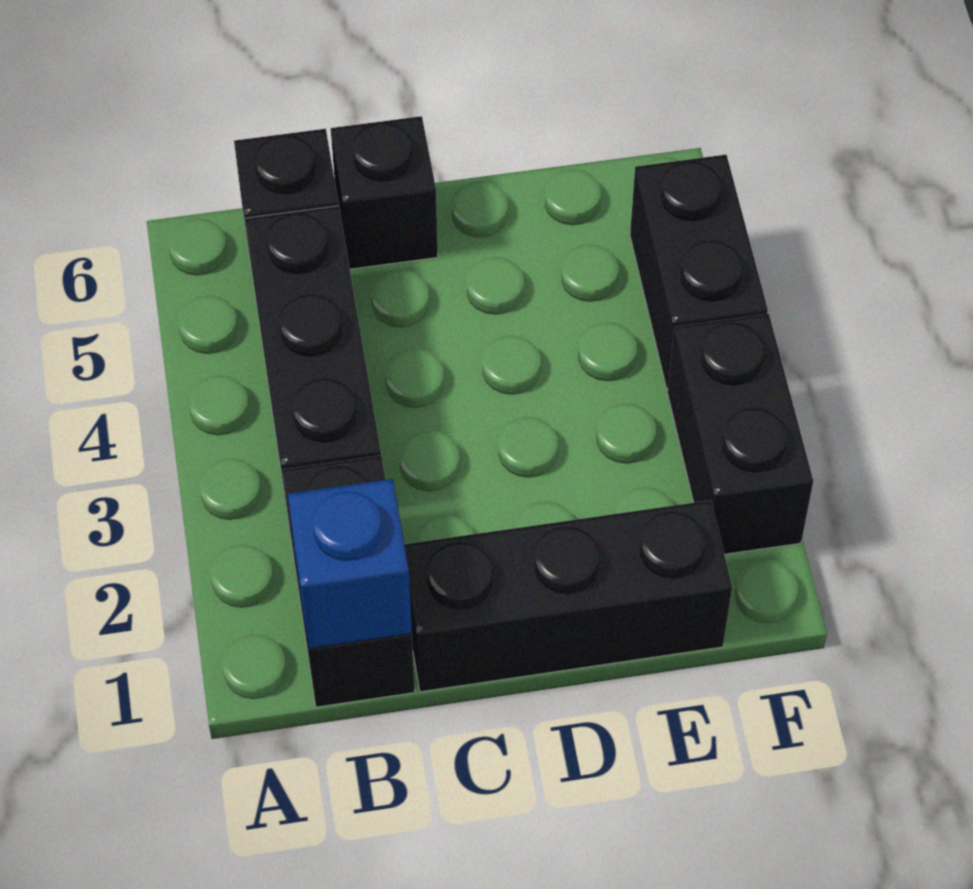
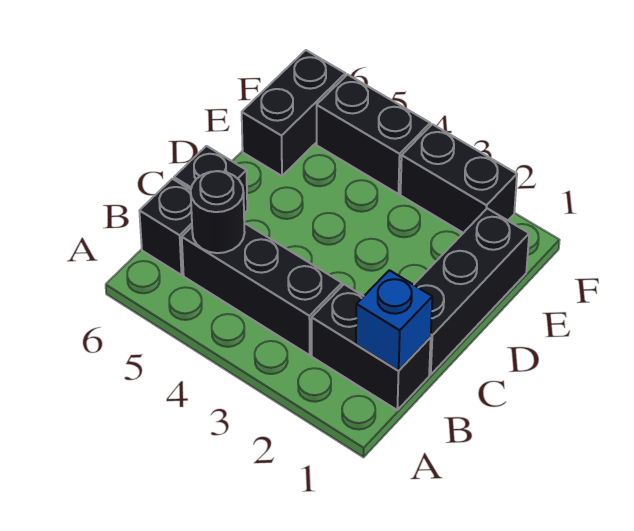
none -> black round brick B5 level 2
none -> black brick E6:F6 level 1

